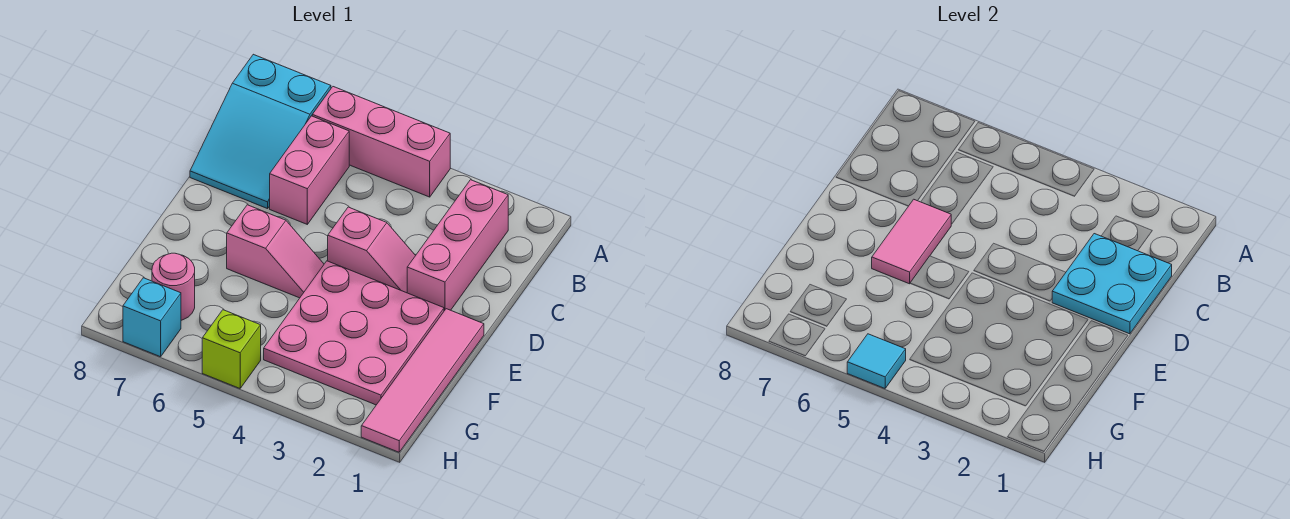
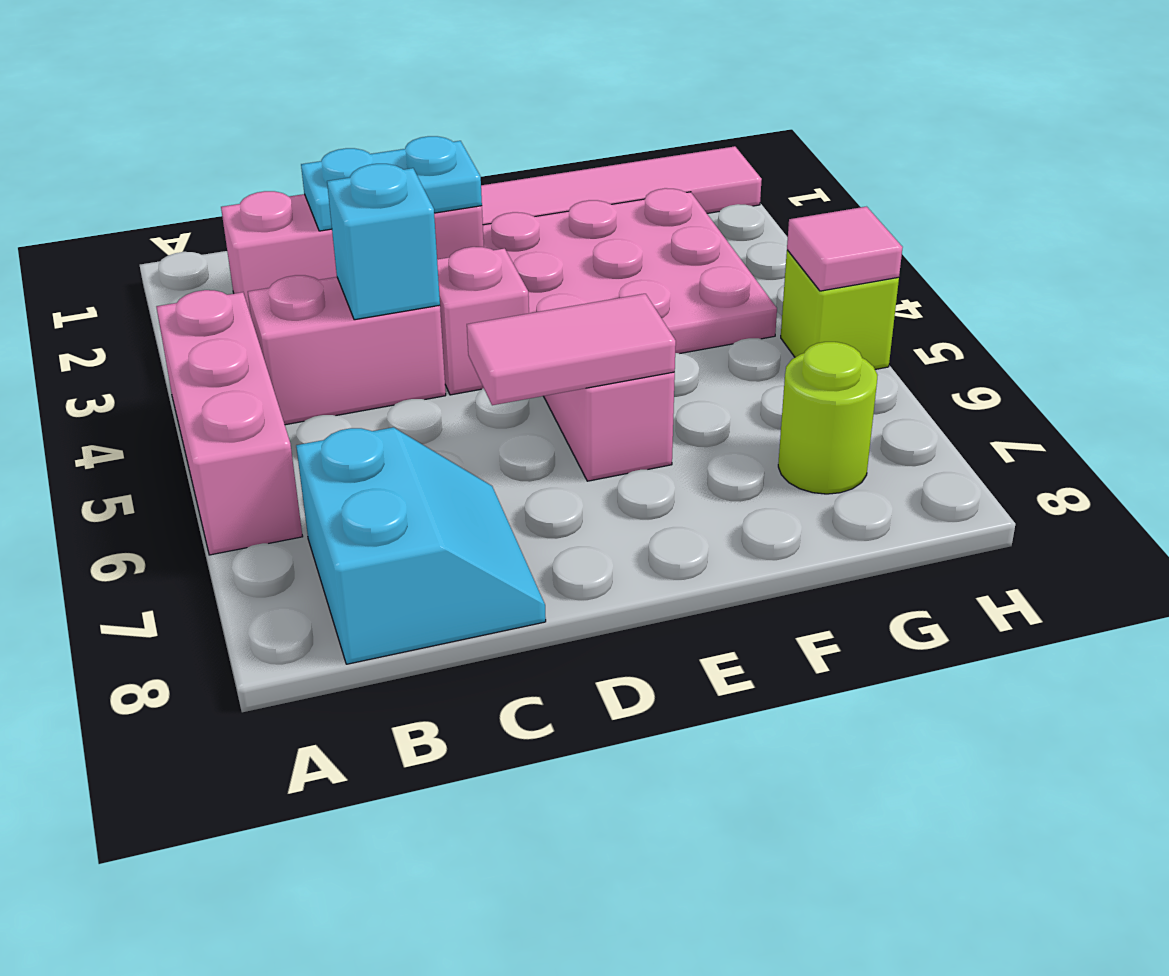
cyan slope A7:C8 level 1 top A -> cyan slope B7:C8 level 1 top B
pink brick B6:C6 level 1 -> pink brick B4:C4 level 1
cyan plate C1:D2 level 2 -> cyan plate C2:D2 level 2
pink round brick G7 level 1 -> lime round brick G7 level 1
cyan tile H5 level 2 -> pink tile H5 level 2
cyan brick H7 level 1 -> cyan brick C4 level 2

